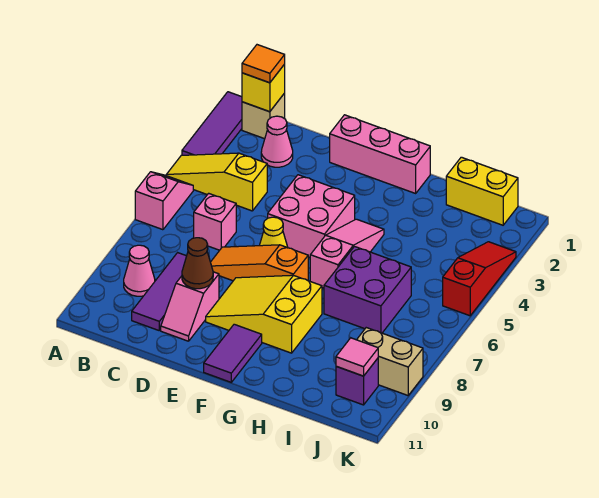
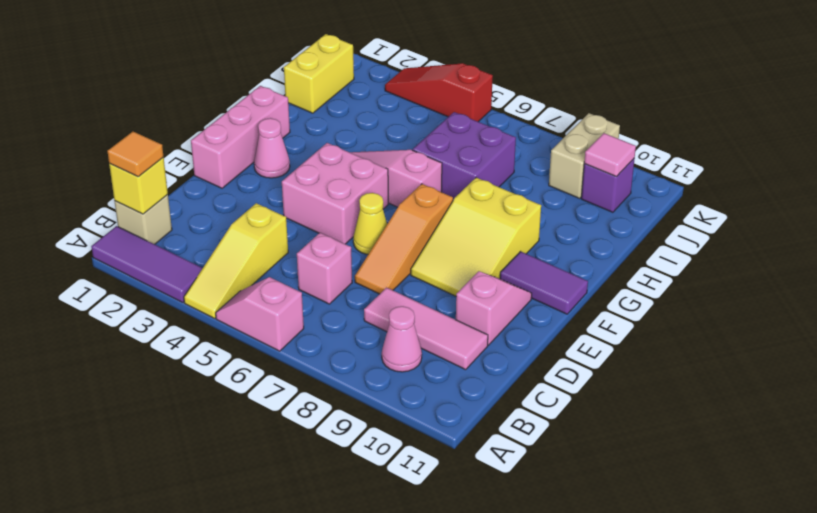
pink cone C2 level 1 -> pink cone F2 level 1
purple tile C8:C10 level 1 -> pink tile C8:C10 level 1
pink slope D9:D10 level 1 top 9 -> pink slope D10:E10 level 1 top D
brown cone D9 level 2 -> none

